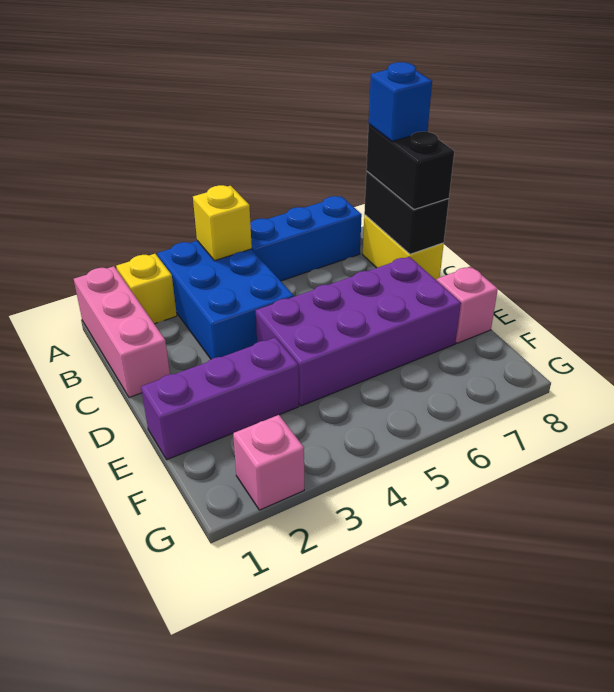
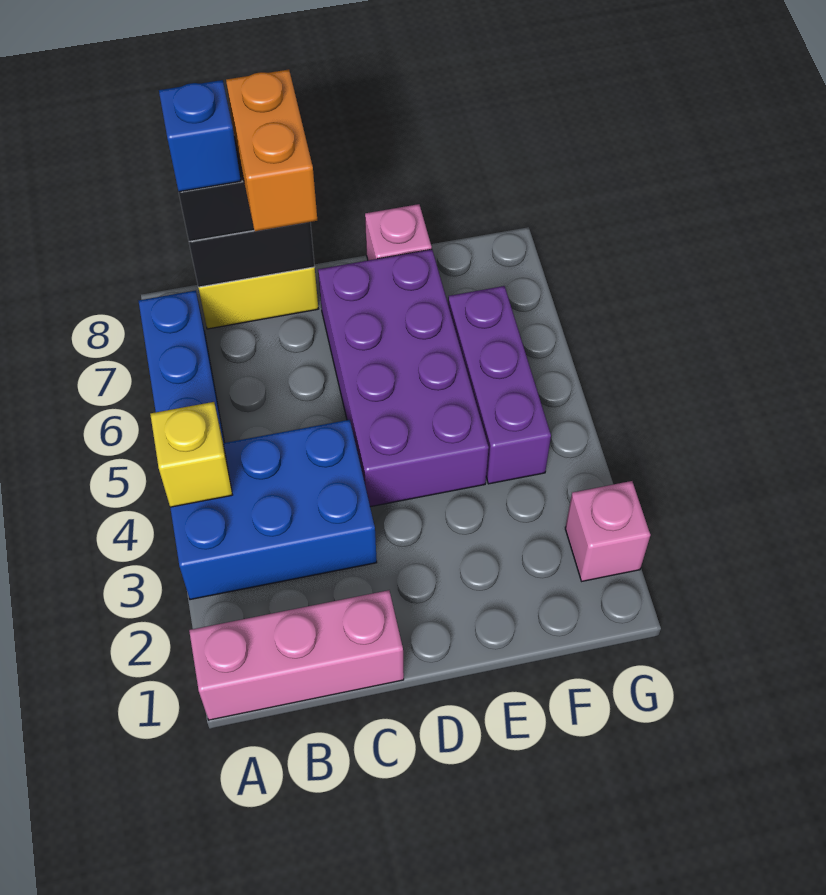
yellow brick A2 level 1 -> none
none -> orange brick C7:C8 level 4
purple brick E1:E3 level 1 -> purple brick F4:F6 level 1

